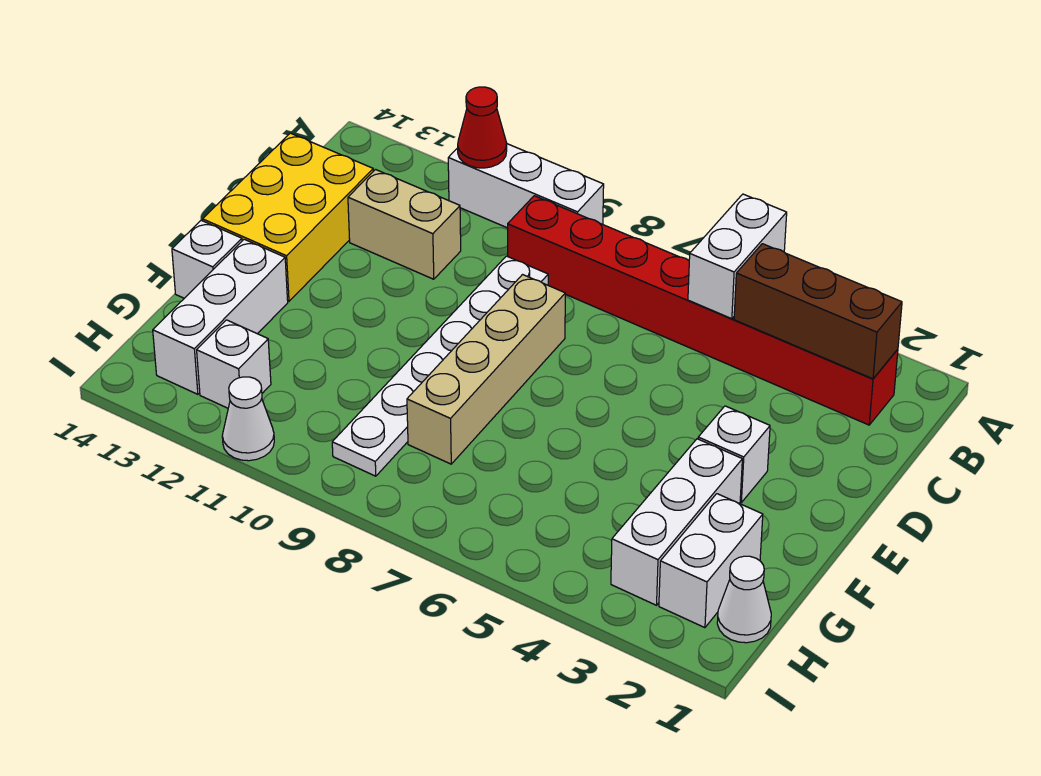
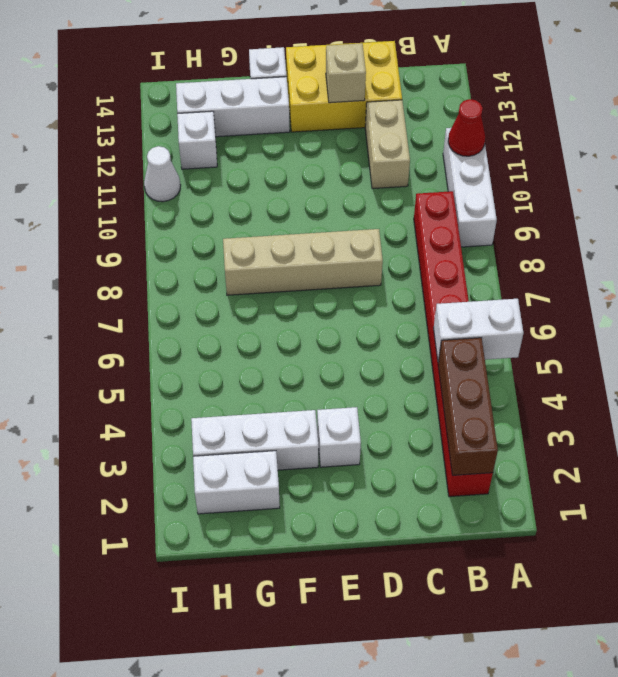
white plate C9:H9 level 1 -> none
none -> tan brick D13 level 2
white cone H1 level 1 -> none

